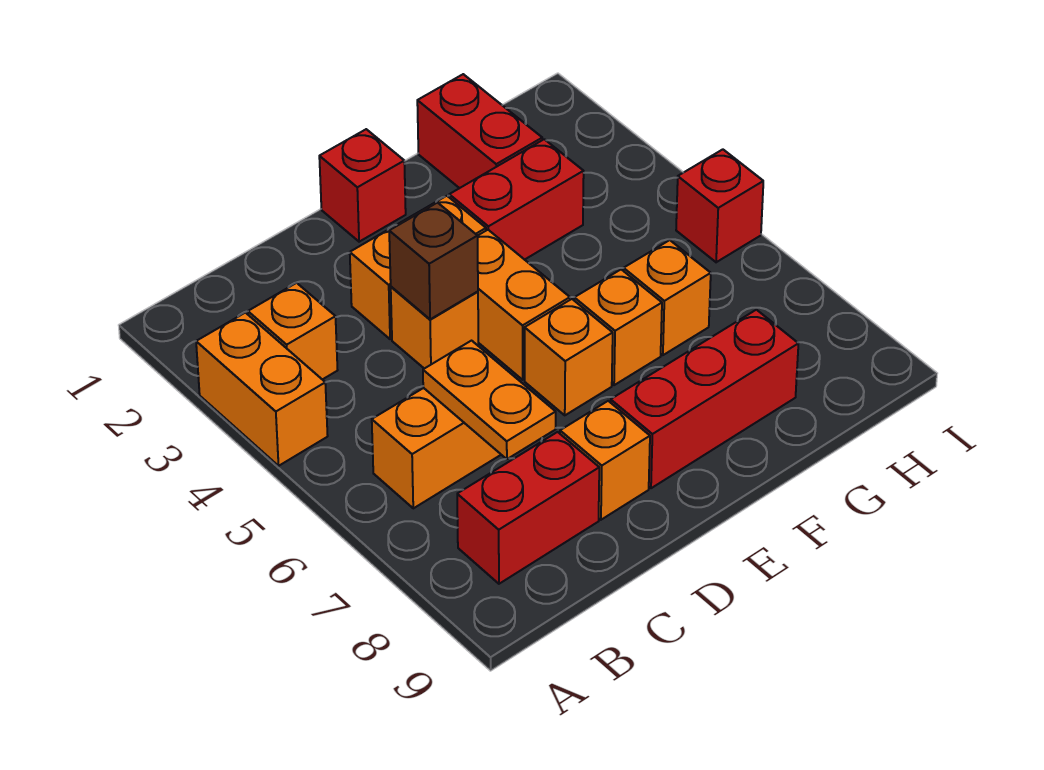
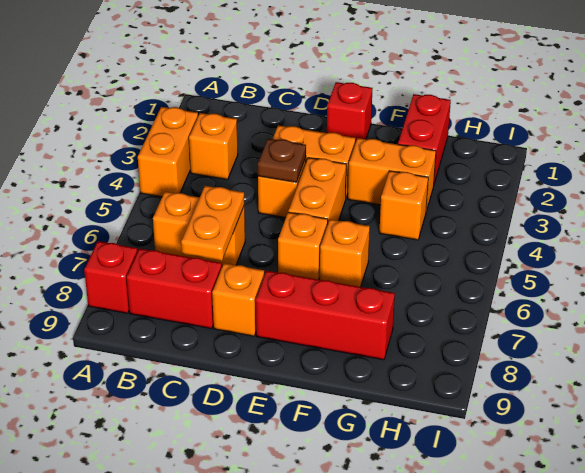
brown brick D4 level 2 -> brown plate D4 level 2
red brick F3:G3 level 1 -> orange brick F3:G3 level 1
orange brick G6 level 1 -> orange brick G4 level 1
red brick I5 level 1 -> red brick A8 level 1

